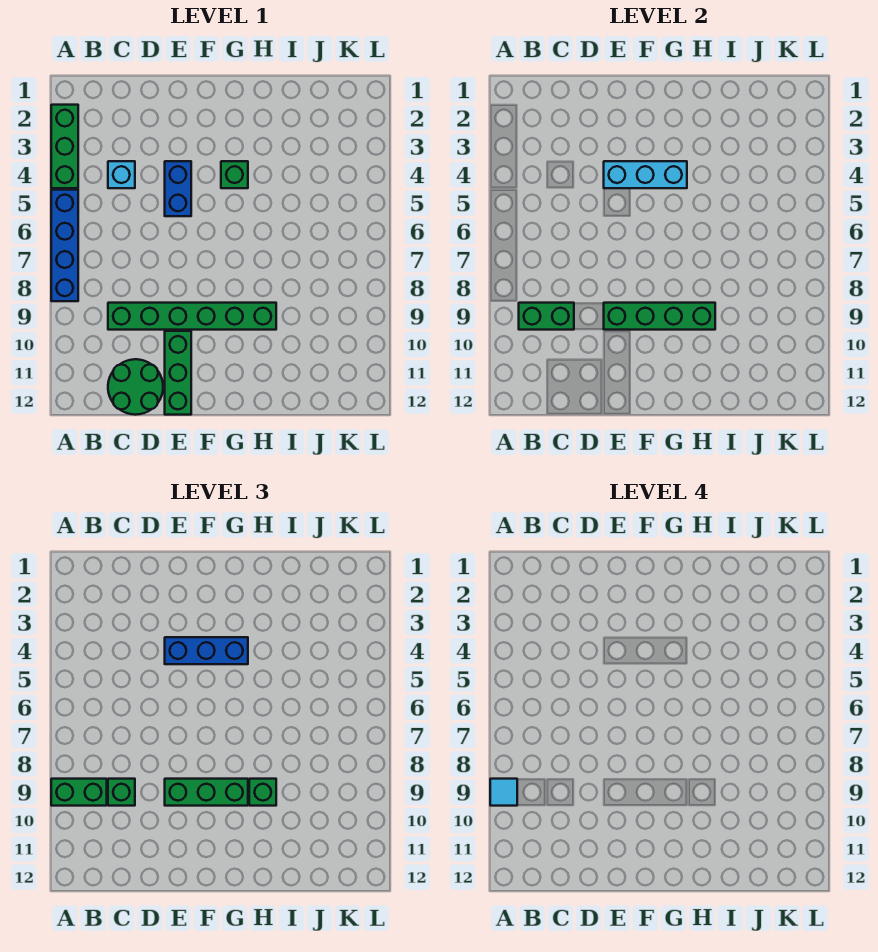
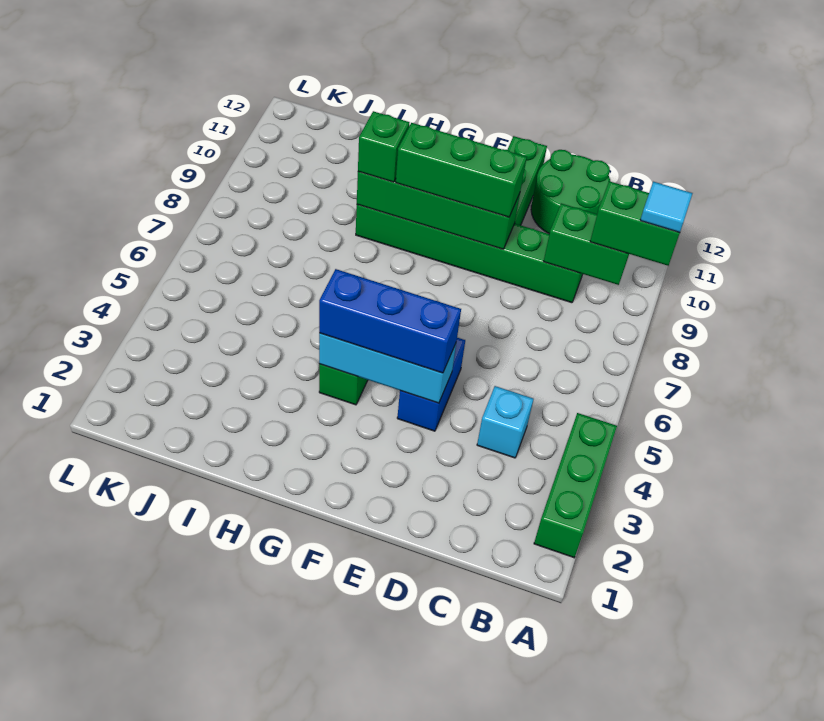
blue brick A5:A8 level 1 -> none
green brick C9 level 3 -> none

